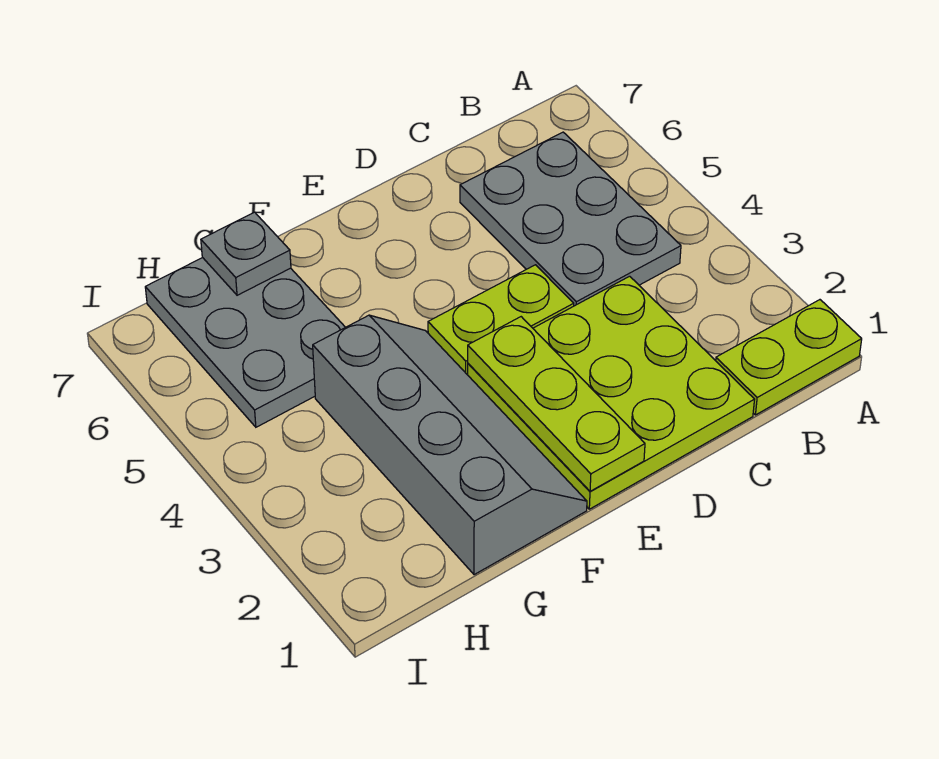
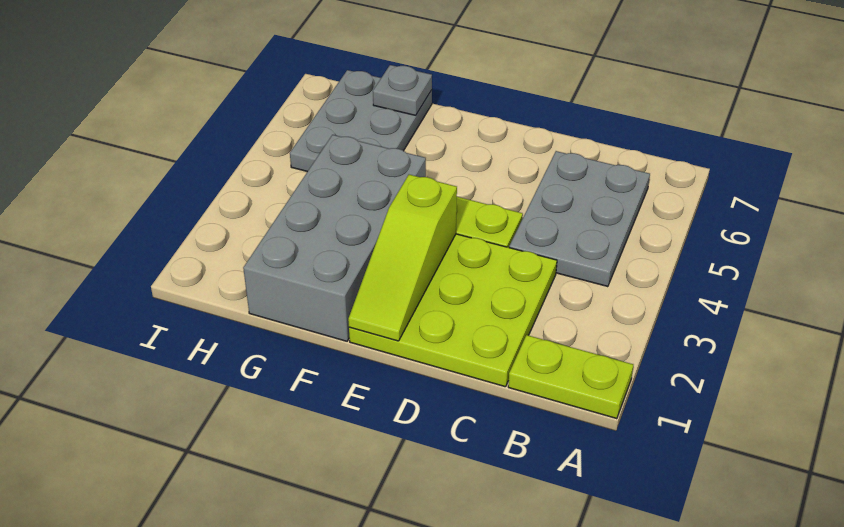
lime plate E1:E3 level 2 -> lime slope E1:E3 level 2 top 3
grey slope F1:G4 level 1 top G -> grey brick F1:G4 level 1

